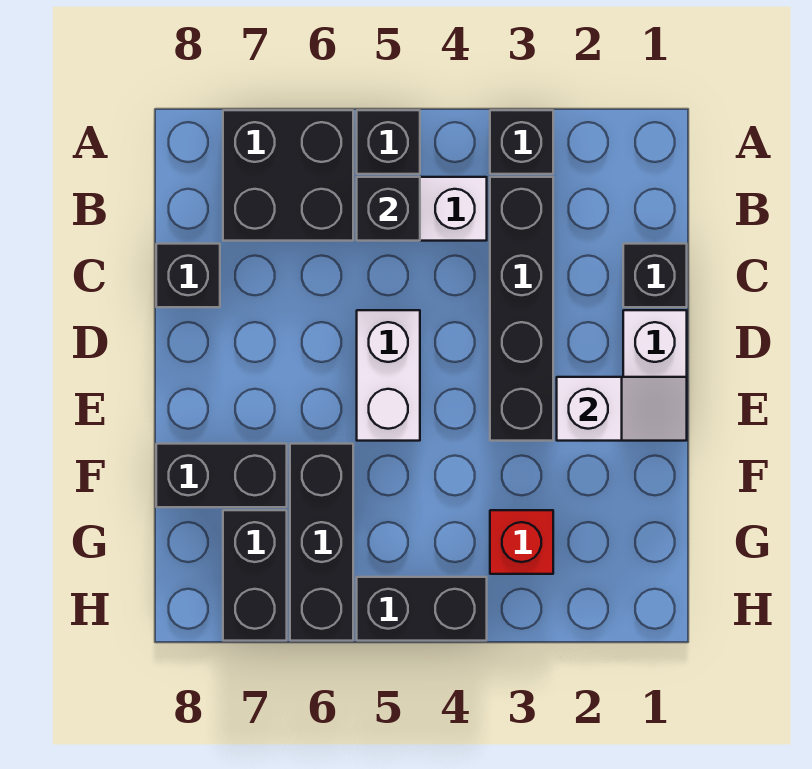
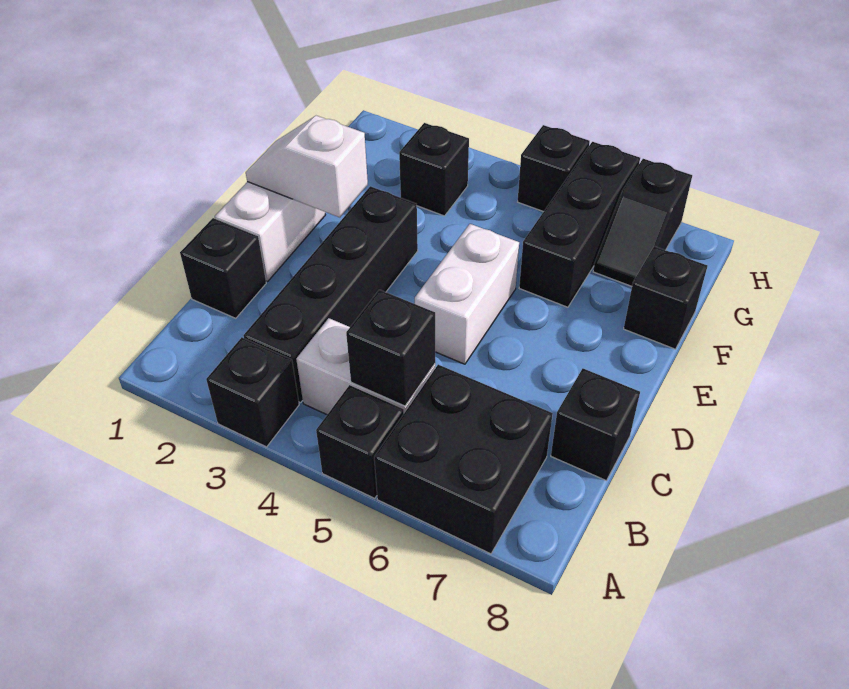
black brick F7:F8 level 1 -> black brick F8 level 1
red brick G3 level 1 -> black brick G3 level 1
black brick G7:H7 level 1 -> black slope G7:H7 level 1 top H
black brick H4:H5 level 1 -> black brick H5 level 1

